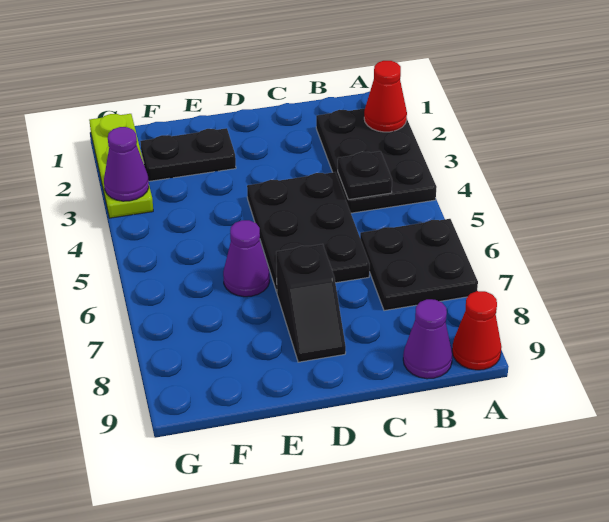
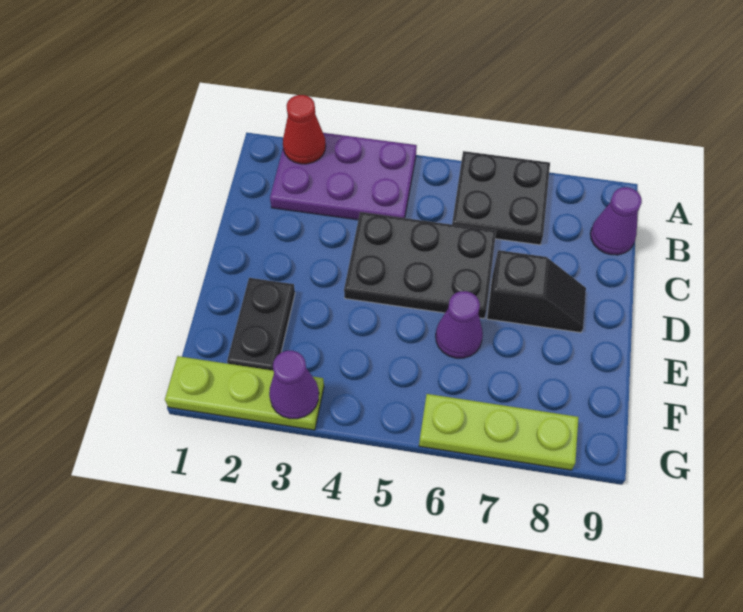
black plate A2:B4 level 1 -> purple plate A2:B4 level 1
red cone A9 level 1 -> none
black plate B4 level 2 -> none
none -> lime plate G6:G8 level 1

